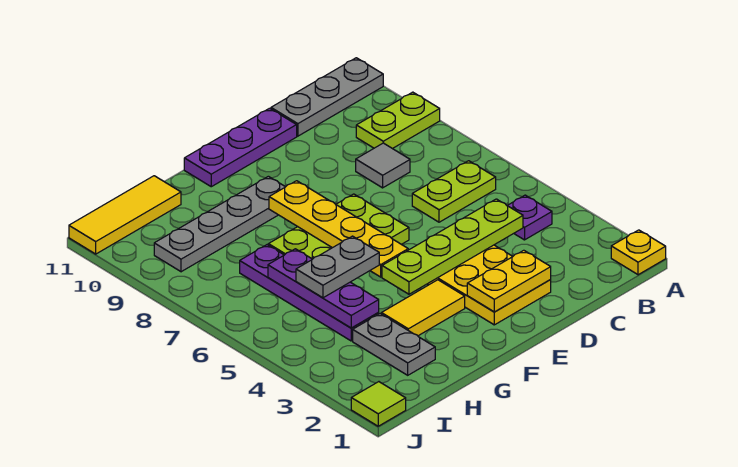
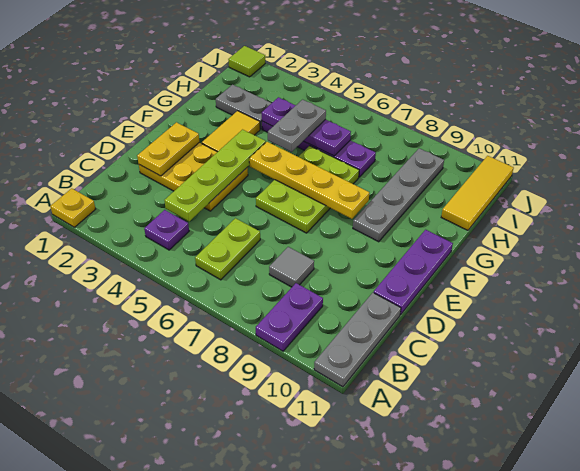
lime plate A9:B9 level 1 -> purple plate A9:B9 level 1

